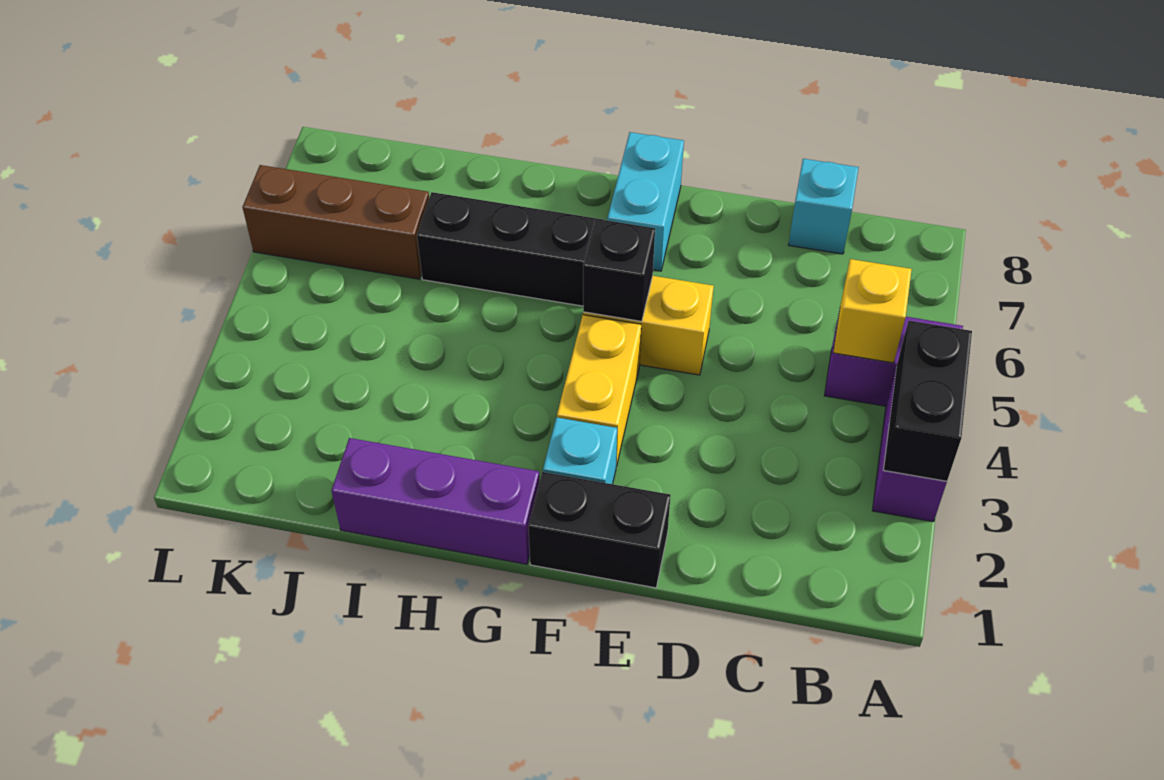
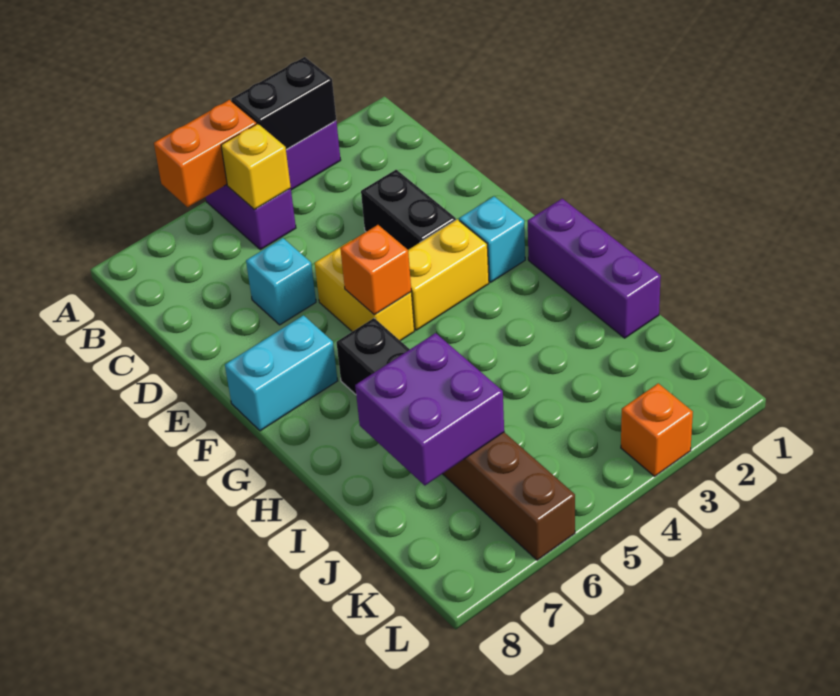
none -> orange brick A5:A6 level 2
cyan brick C8 level 1 -> cyan brick D6 level 1
black brick E1:F1 level 1 -> black brick D3:E3 level 1
black brick F5 level 2 -> orange brick F5 level 2
none -> purple brick I6:J7 level 2
none -> orange brick L3 level 1

